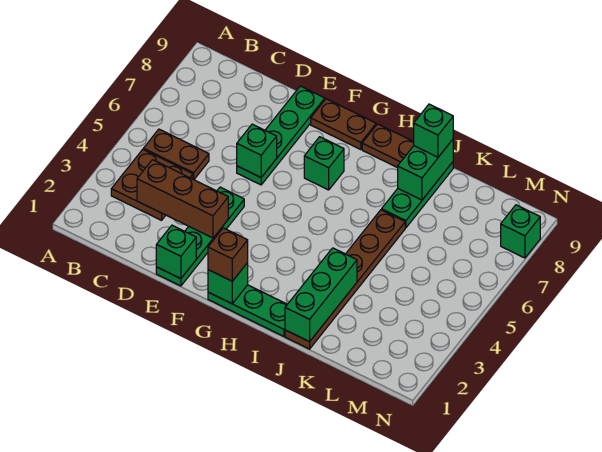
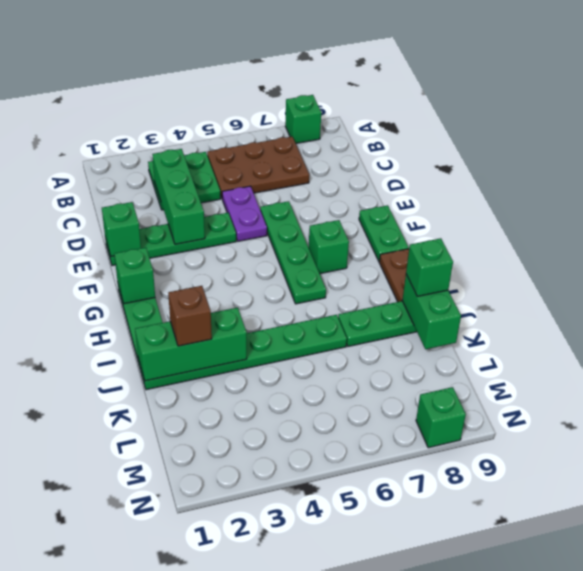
brown plate B3:C4 level 1 -> green plate B3:C4 level 1
brown plate B5:C5 level 1 -> brown plate B5:C7 level 1
brown brick C3:E3 level 2 -> green brick C3:E3 level 2
none -> purple plate D5:E5 level 1
green plate E6:E9 level 1 -> green plate E6:H6 level 1
green brick E6 level 2 -> green brick A8 level 1
brown plate F9:G9 level 1 -> green plate F9:G9 level 1
brown brick G1 level 3 -> brown brick J2 level 3
brown plate J1:J6 level 1 -> green plate J1:J6 level 1
green brick J8:J9 level 2 -> green brick J9:K9 level 2

